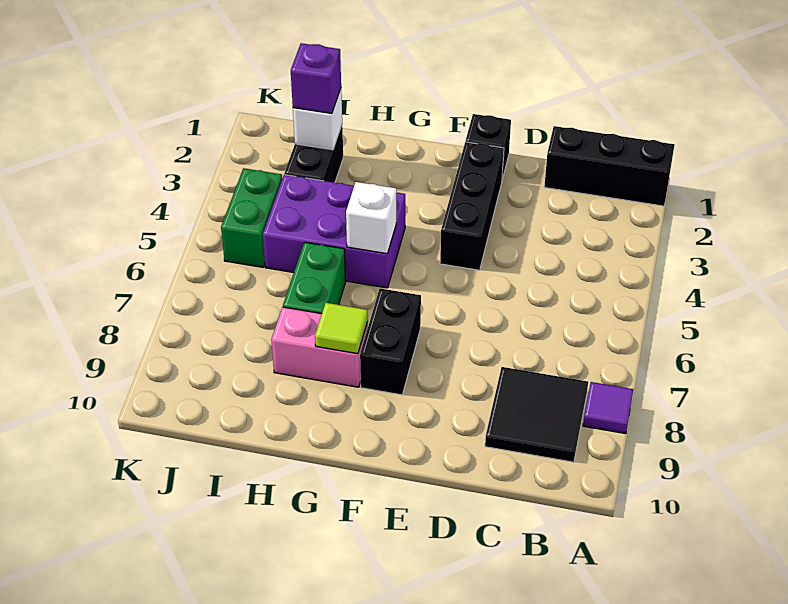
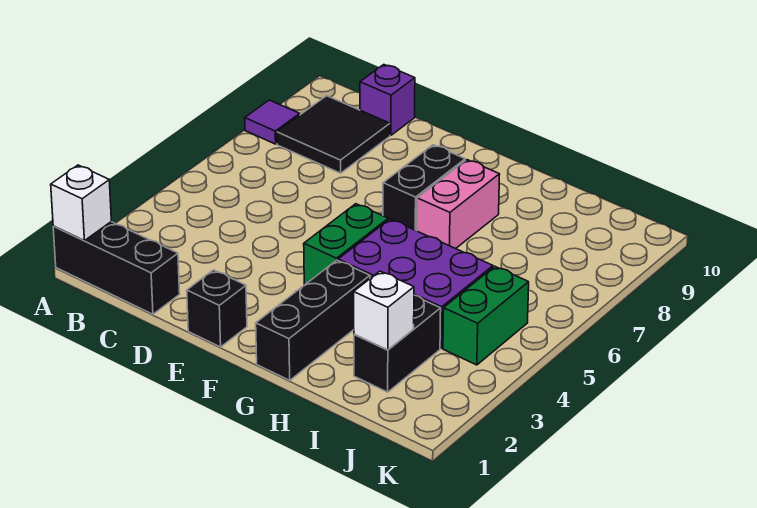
black brick E2:E4 level 1 -> black brick G1:G3 level 1
white brick G5 level 2 -> white brick A1 level 2
pink brick G8:H8 level 1 -> pink brick G7:G8 level 1
lime tile G8 level 2 -> none
green brick H6:H7 level 1 -> green brick F4:F5 level 1
purple brick I2 level 3 -> purple brick C10 level 1

